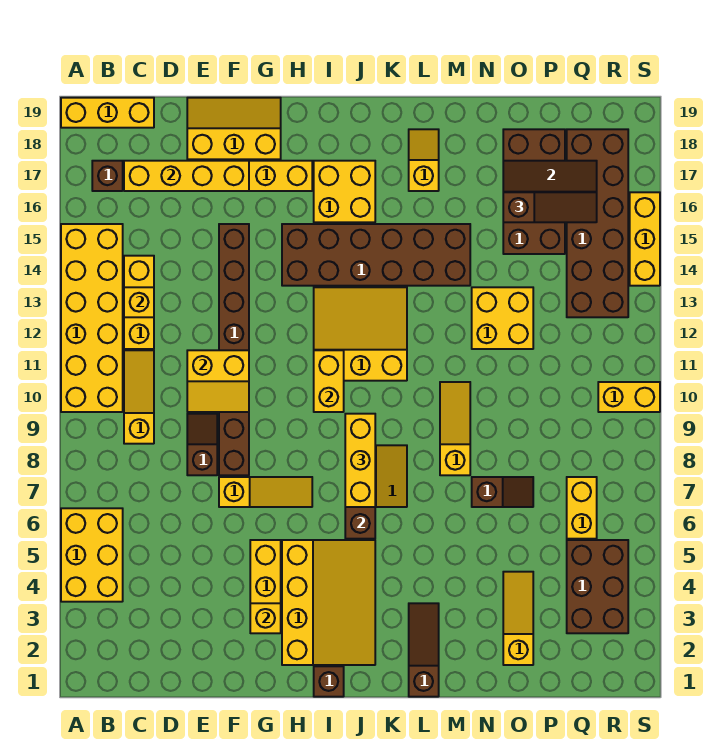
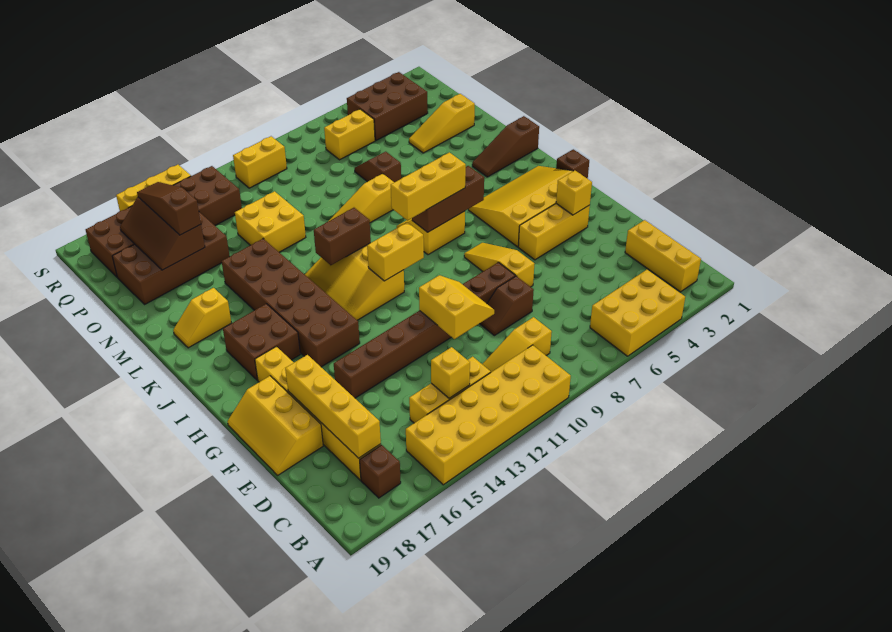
yellow brick A19:C19 level 1 -> yellow brick B2:D2 level 1
yellow brick I16:J17 level 1 -> brown brick I16:J17 level 1
none -> brown brick K11:K12 level 2
yellow brick R10:S10 level 1 -> yellow brick R10:R11 level 1

